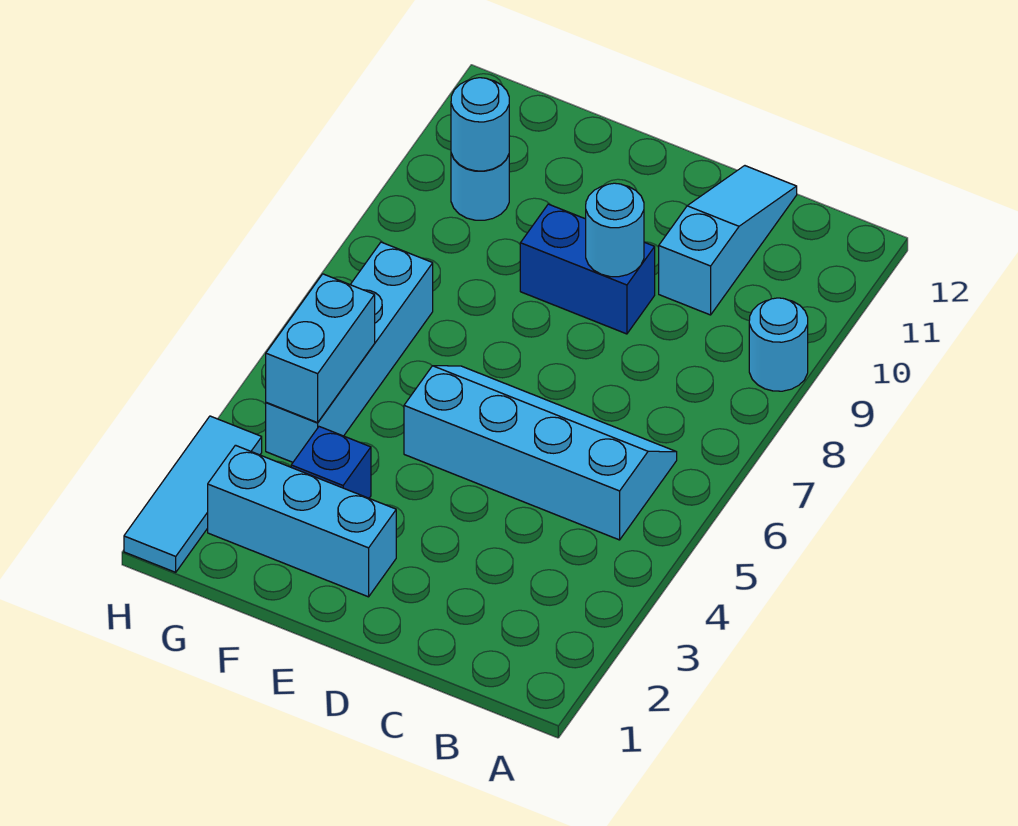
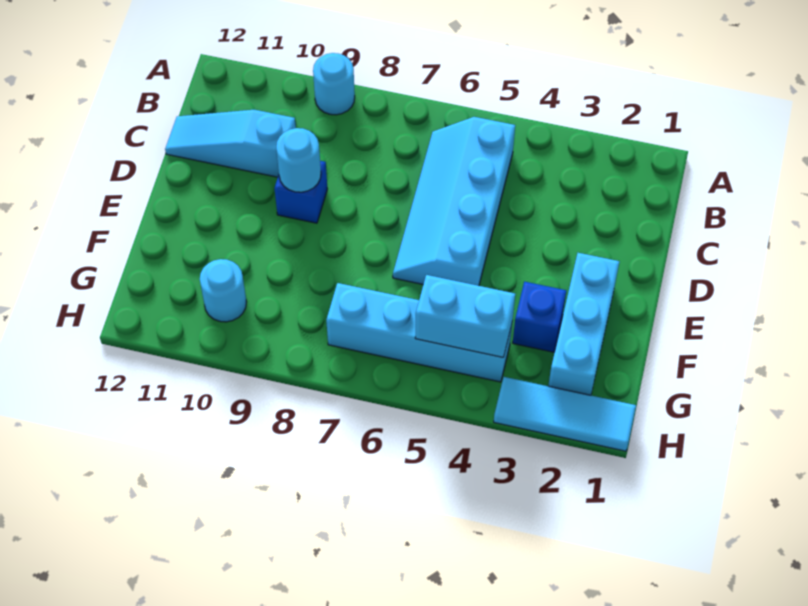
blue brick D9:E9 level 1 -> blue brick D9 level 1
cyan round brick G10 level 2 -> none

